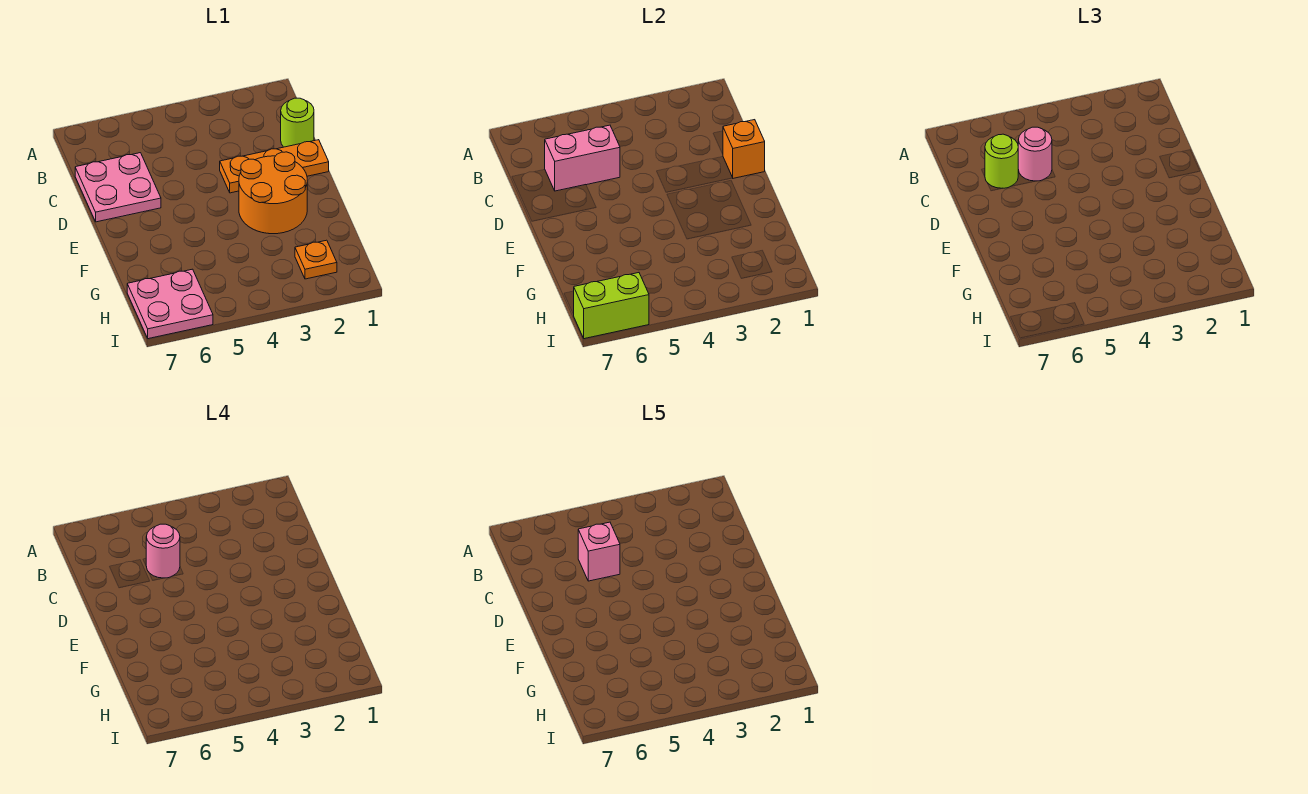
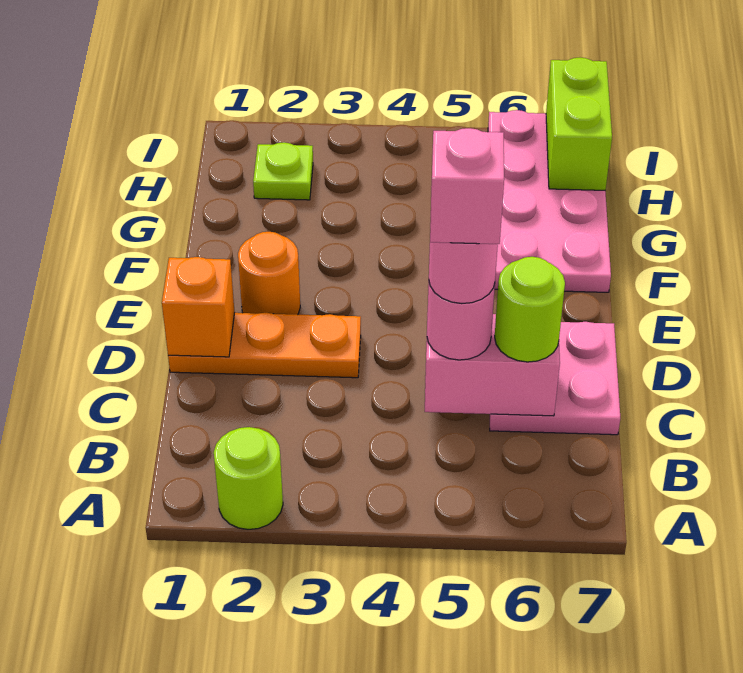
lime round brick C1 level 1 -> lime round brick A2 level 1
orange round brick E2:F3 level 1 -> orange round brick E2 level 1
orange plate H2 level 1 -> lime plate H2 level 1
pink plate H6:I7 level 1 -> pink plate F6:I7 level 1
lime brick I6:I7 level 2 -> lime brick H7:I7 level 2

